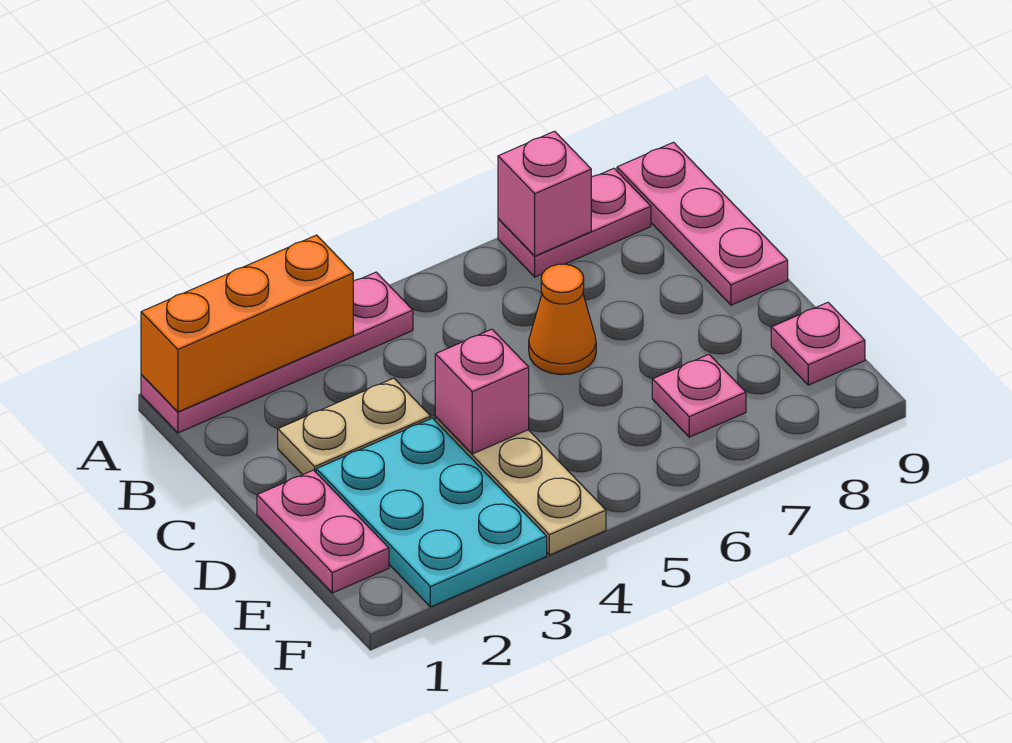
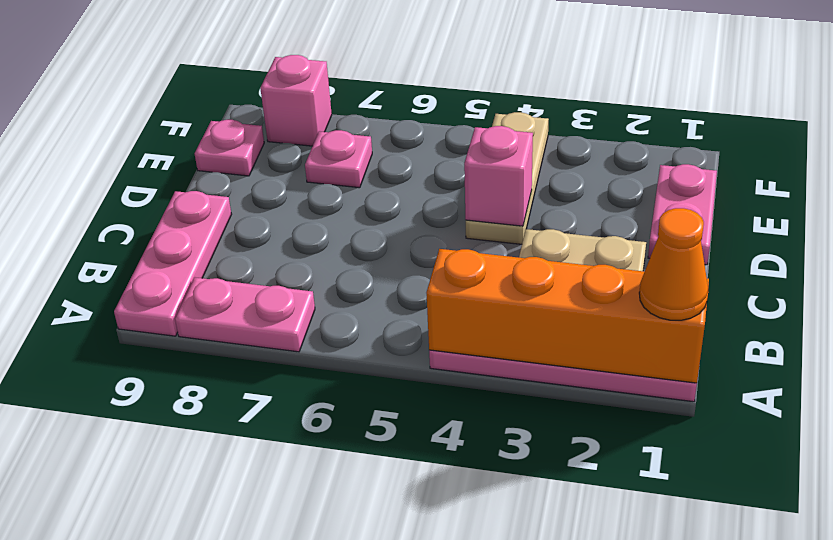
orange brick A1:A3 level 2 -> orange brick A1:A4 level 2
pink brick A7 level 2 -> pink brick F8 level 1
orange cone C6 level 1 -> orange cone A1 level 3
cyan plate D2:F3 level 1 -> none

